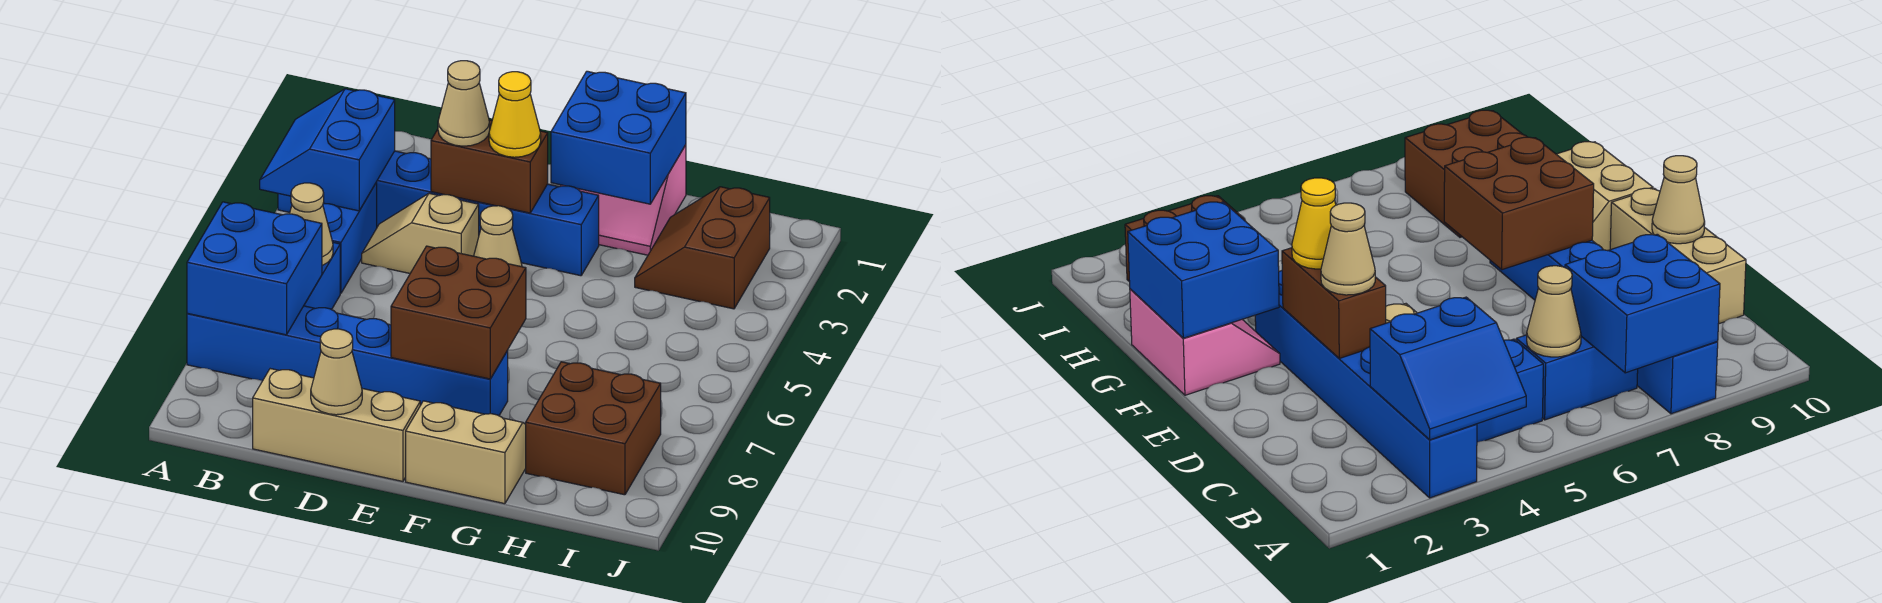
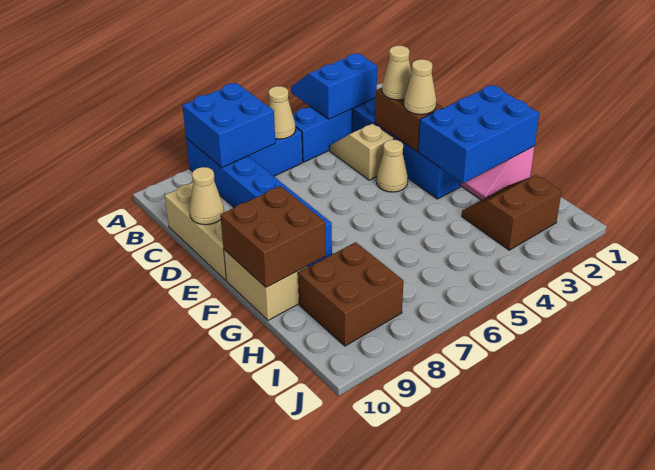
yellow cone E3 level 3 -> tan cone E3 level 3
brown brick E7:F8 level 2 -> brown brick F9:G10 level 2
blue brick F1:G2 level 2 -> blue brick F1:G3 level 2

